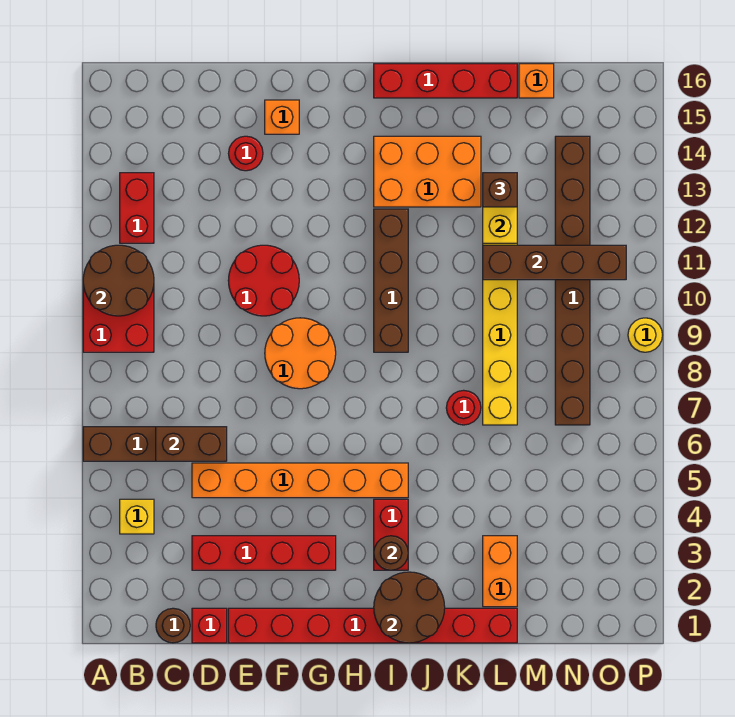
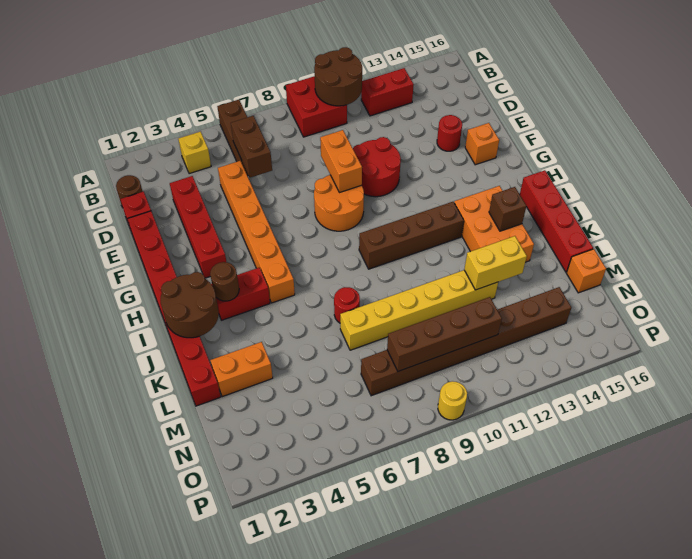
none -> orange brick E9:F9 level 2
brown brick L11:O11 level 2 -> brown brick N8:N11 level 2
brown brick L13 level 3 -> brown brick J14 level 2

